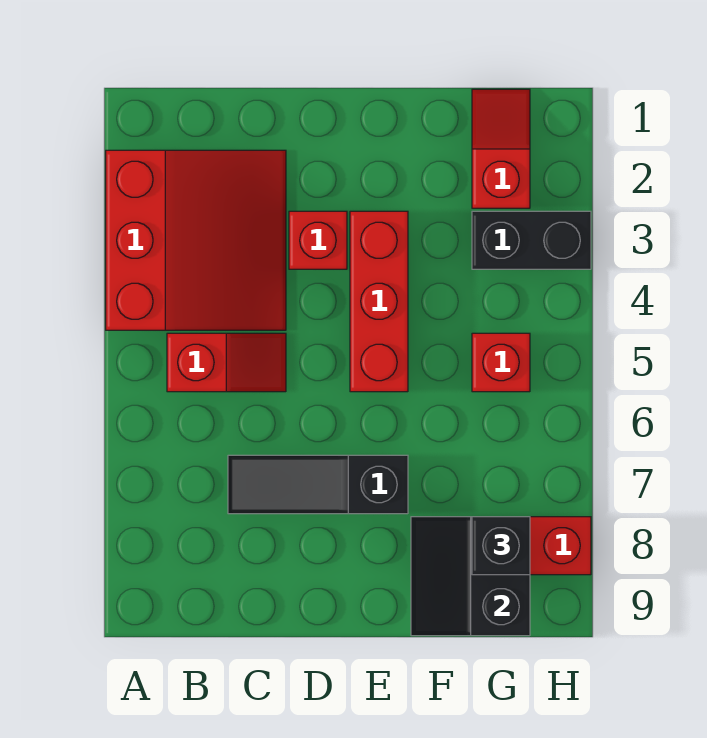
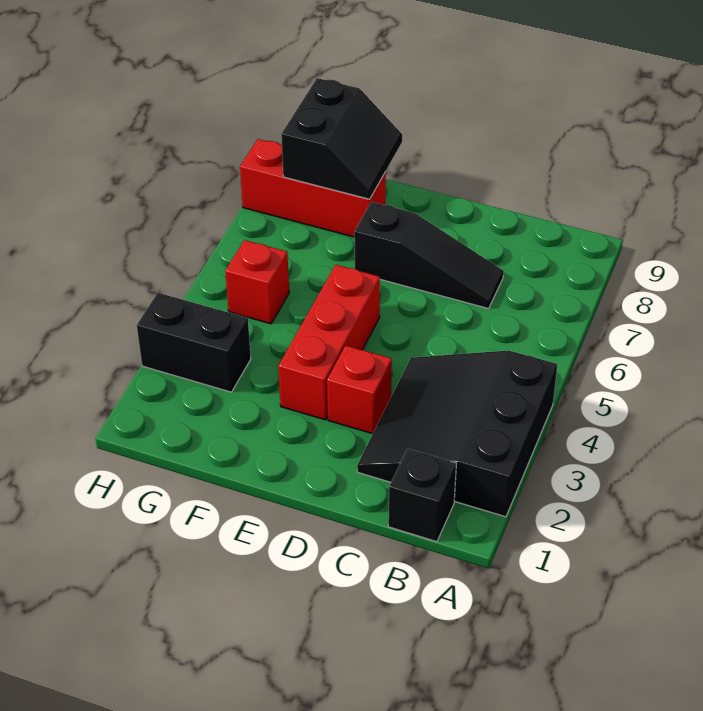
red slope A2:C4 level 1 top A -> black slope A2:C4 level 1 top A
red slope B5:C5 level 1 top B -> none
red slope G1:G2 level 1 top 2 -> none
black brick G8 level 3 -> black brick B1 level 1

